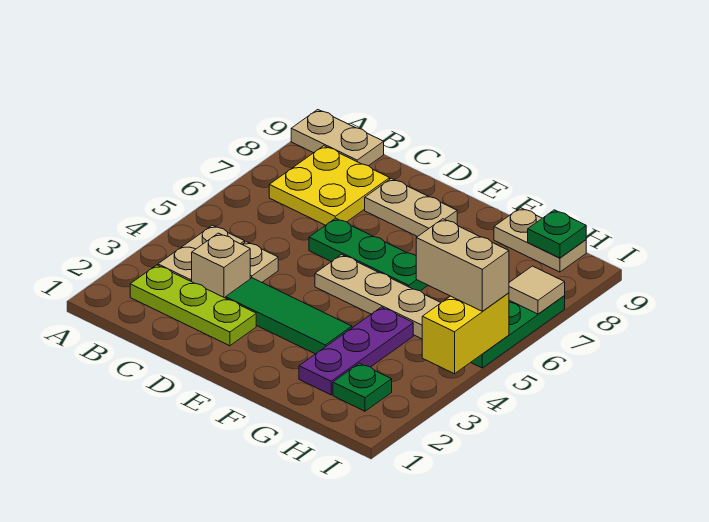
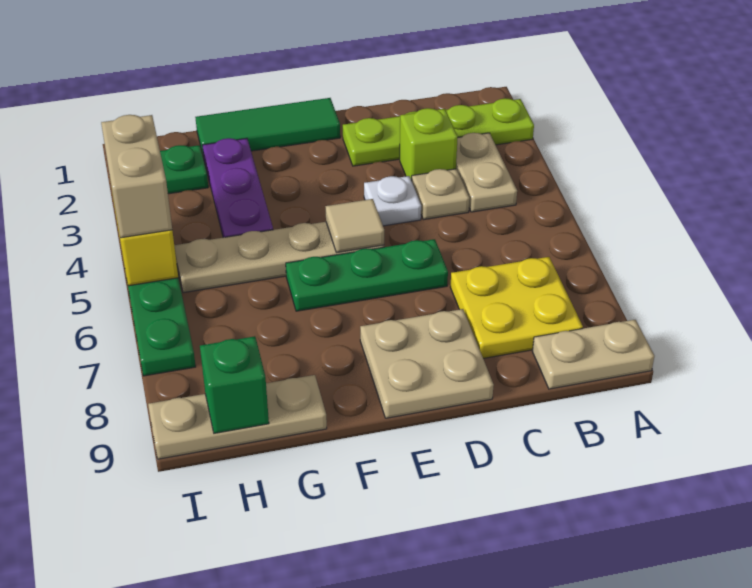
lime plate B2:D2 level 1 -> lime plate A2:D2 level 1
tan brick C3 level 1 -> lime brick C3 level 1
green tile D3:F3 level 1 -> green tile E1:G1 level 1
none -> white plate D4 level 1
tan plate D8:E8 level 1 -> tan plate D8:E9 level 1
tan plate G9:H9 level 1 -> tan plate G9:I9 level 1
tan brick H5:I5 level 3 -> tan brick I4:I5 level 3
green plate H9 level 2 -> green brick H9 level 2
tan tile I7 level 2 -> tan tile E5 level 2

